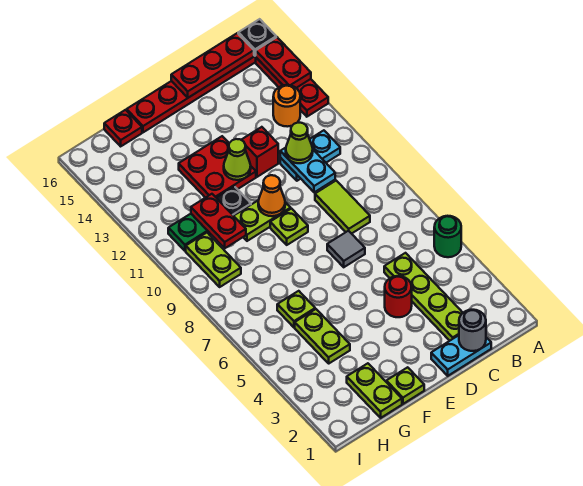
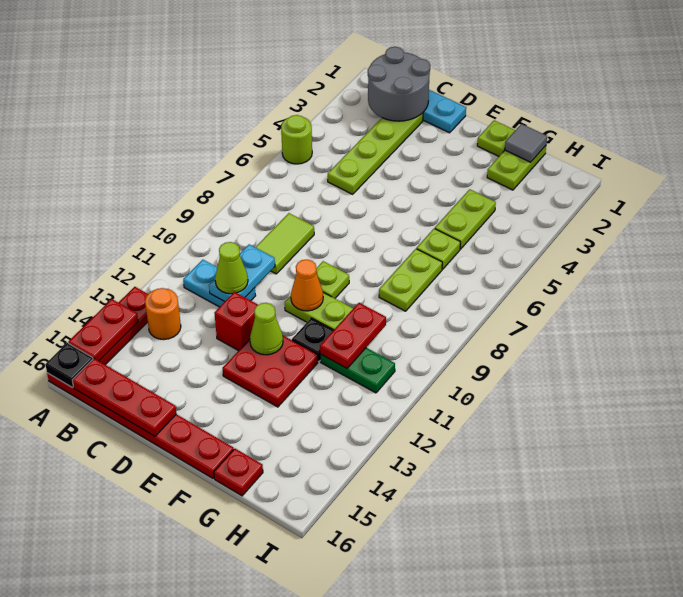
green round brick A5 level 1 -> lime round brick A5 level 1
grey round brick C1 level 2 -> grey round brick B1:C2 level 2
red round brick D4 level 1 -> none
grey tile D7 level 1 -> grey tile G1 level 2
lime plate H9:H10 level 1 -> lime plate G7:G8 level 1

